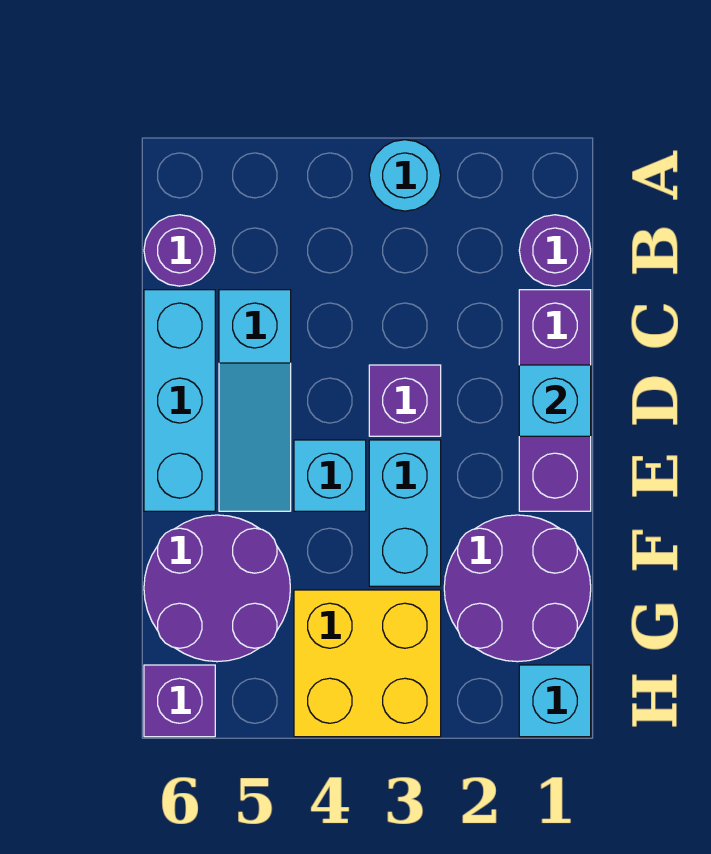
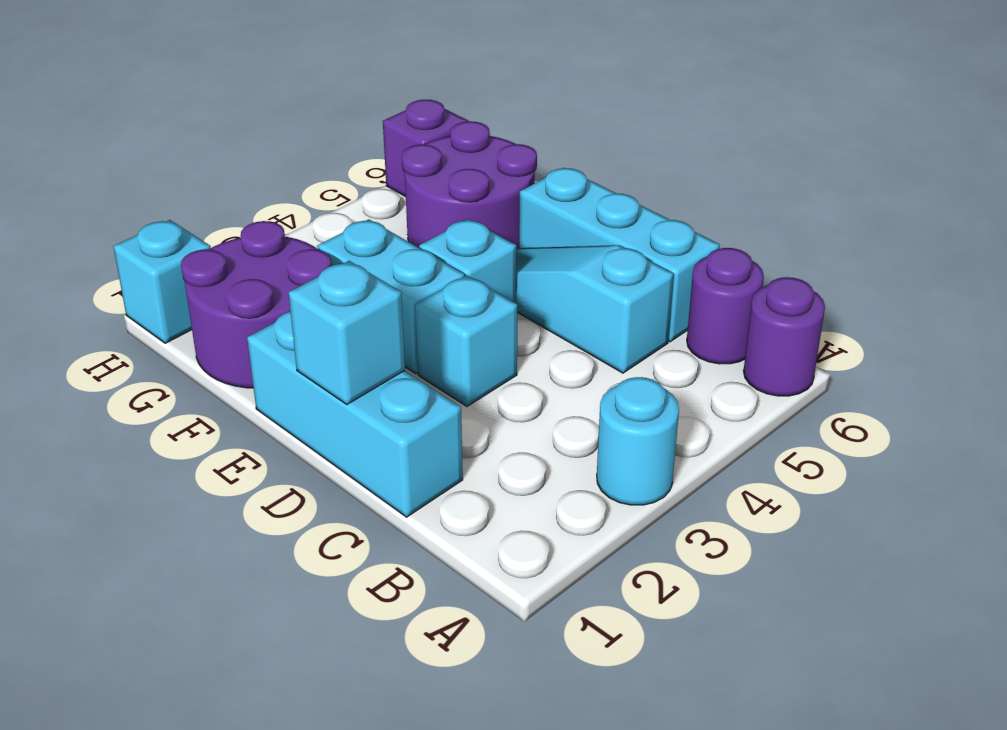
purple round brick B1 level 1 -> purple round brick A6 level 1
purple brick C1:E1 level 1 -> cyan brick C1:E1 level 1
purple brick D3 level 1 -> cyan brick D3 level 1
yellow brick G3:H4 level 1 -> none

